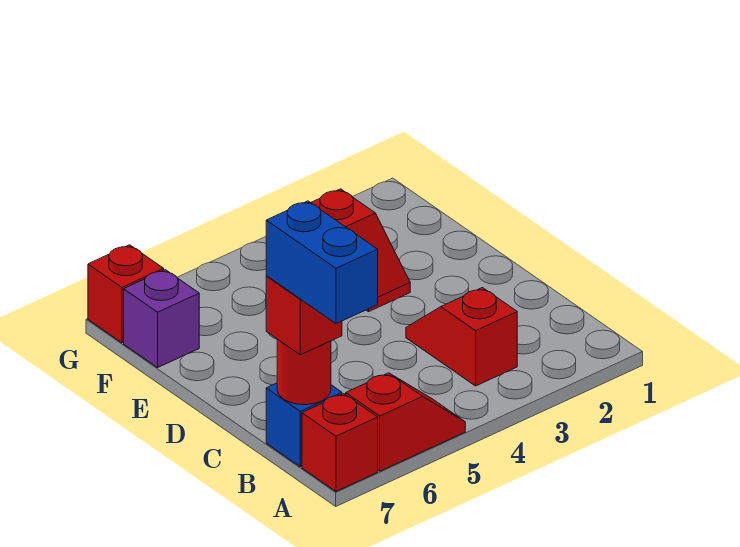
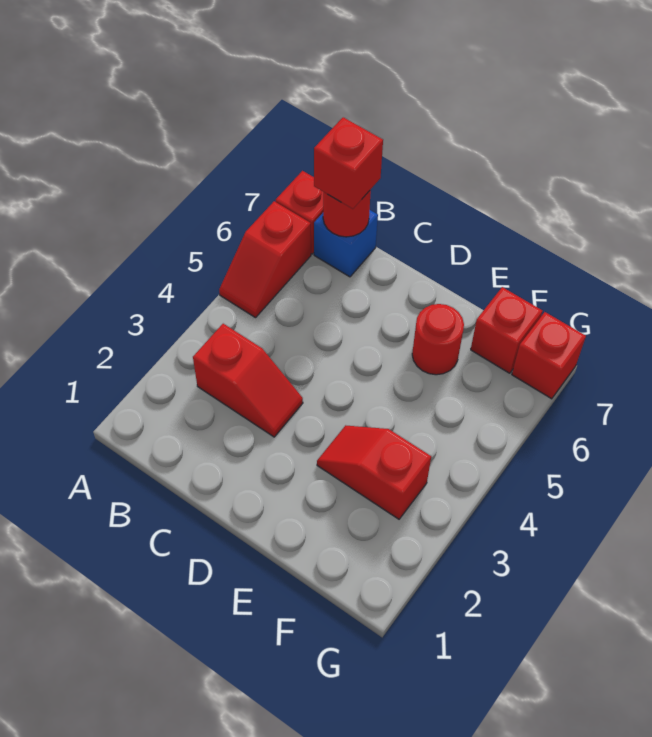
blue brick A7:B7 level 4 -> none
none -> red round brick E6 level 1
purple brick F7 level 1 -> red brick F7 level 1

